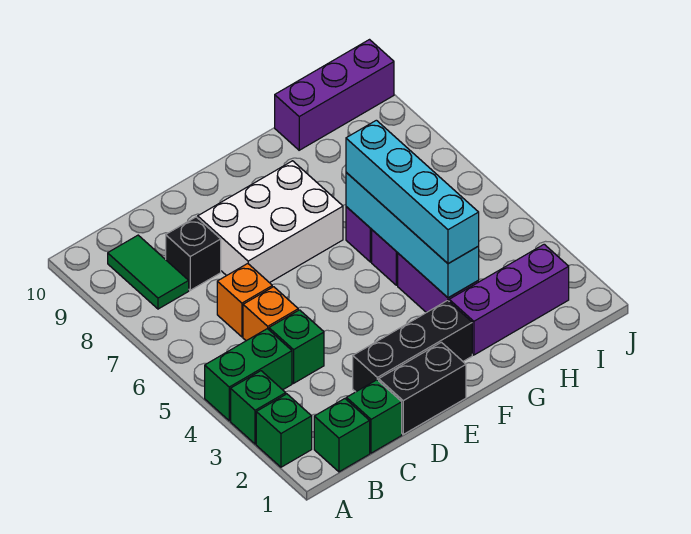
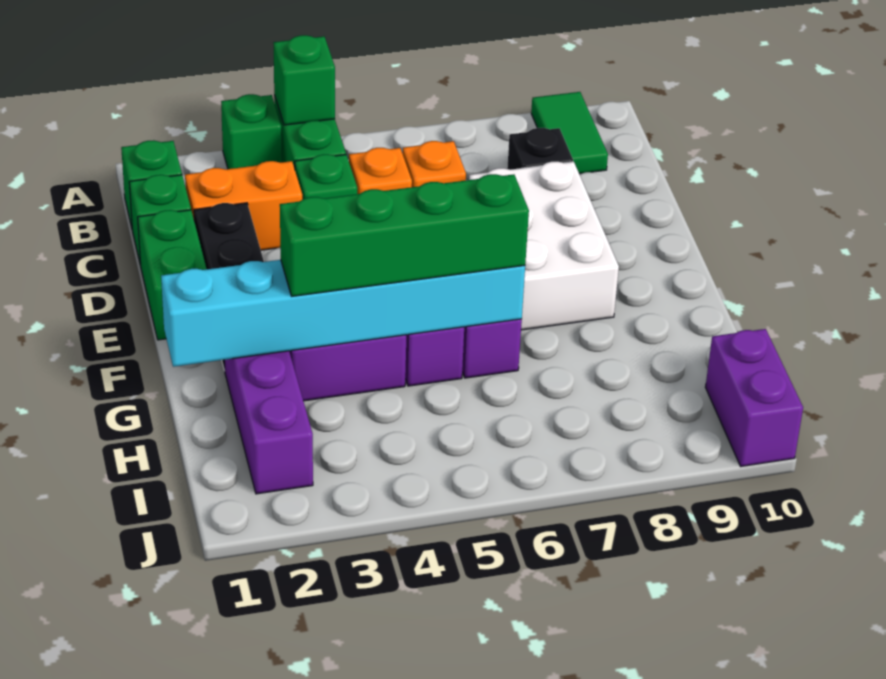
green brick A2 level 1 -> green brick A4 level 2
green tile B8:B9 level 1 -> green tile A9:B9 level 1
none -> orange brick C2:C3 level 1
black brick D1:E1 level 1 -> green brick D1:E1 level 1
cyan brick G3:G6 level 2 -> cyan brick G1:G6 level 2
cyan brick G3:G6 level 3 -> green brick G3:G6 level 3
purple brick H10:J10 level 1 -> purple brick I10:J10 level 1

